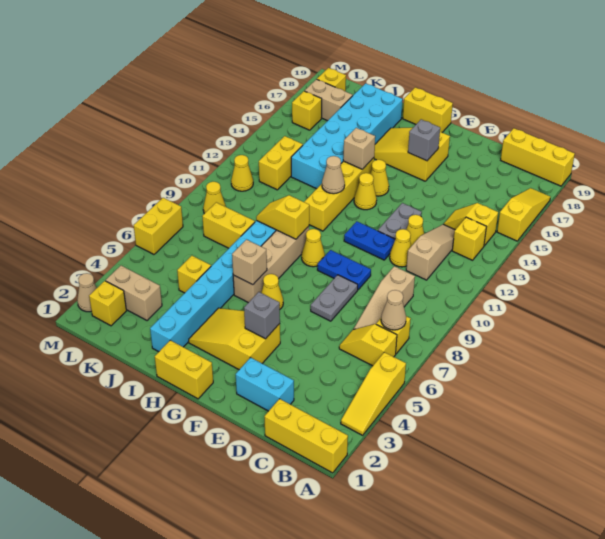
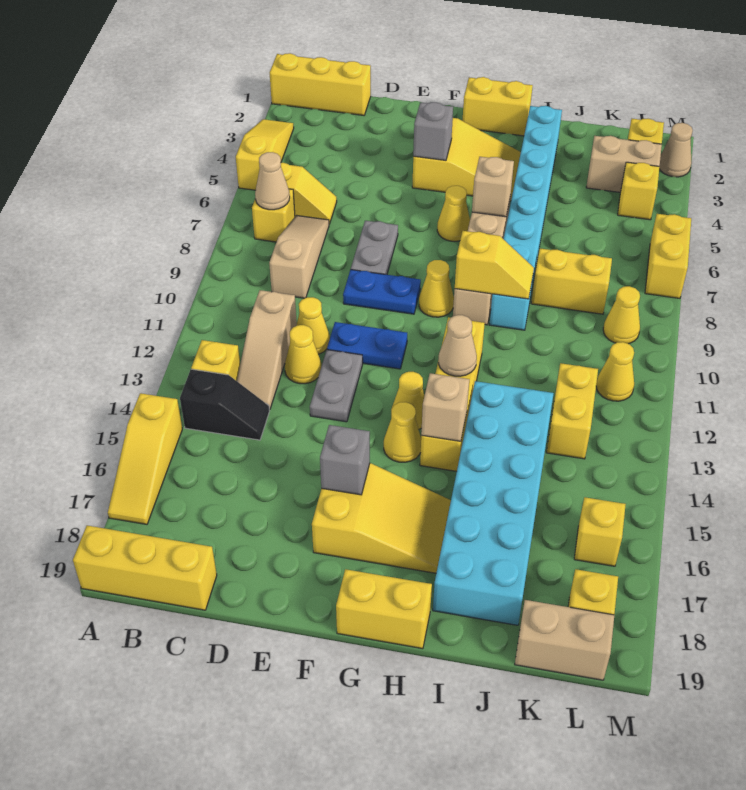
yellow slope B14:C14 level 1 top B -> black slope B14:C14 level 1 top B
cyan brick D2:E2 level 1 -> none
yellow brick J5 level 1 -> yellow brick L4 level 1
tan brick K17:L17 level 1 -> tan brick K19:L19 level 1

